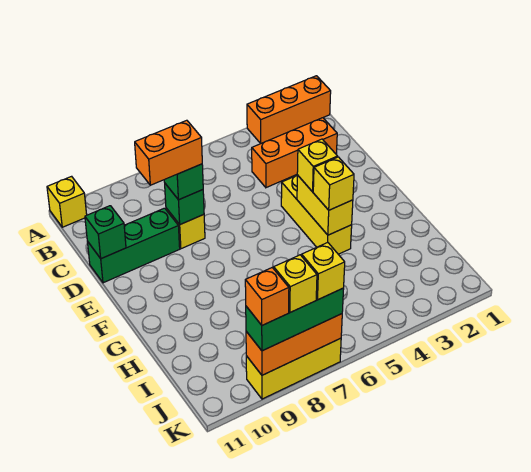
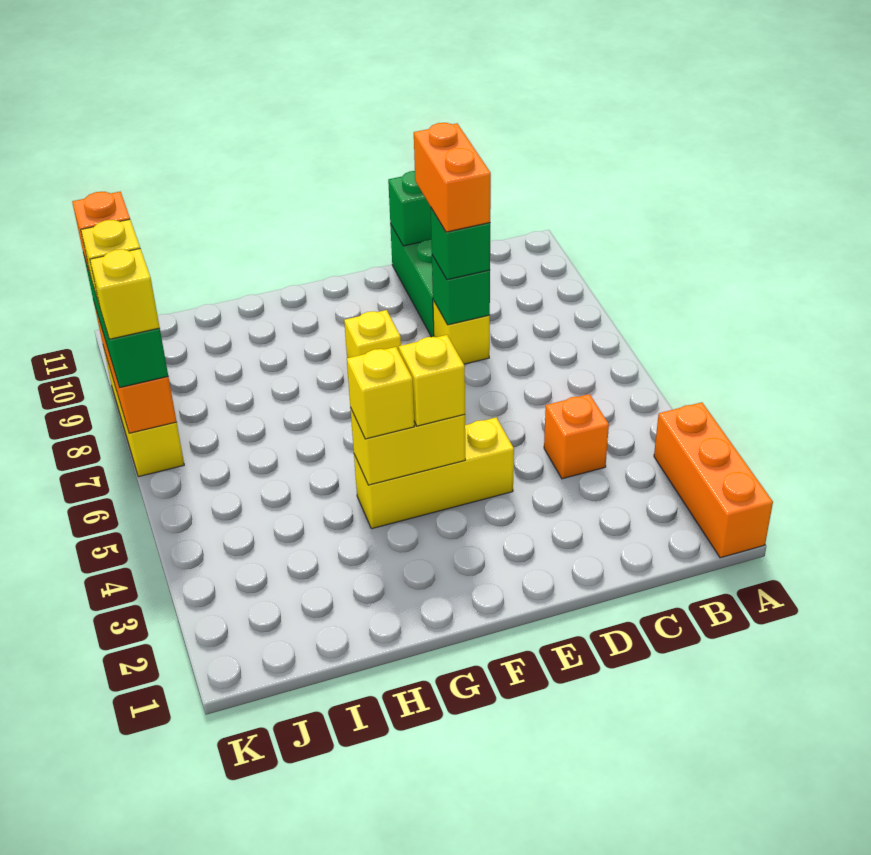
yellow brick A11 level 1 -> yellow brick F8 level 1
orange brick C2:C4 level 1 -> orange brick C4 level 1

